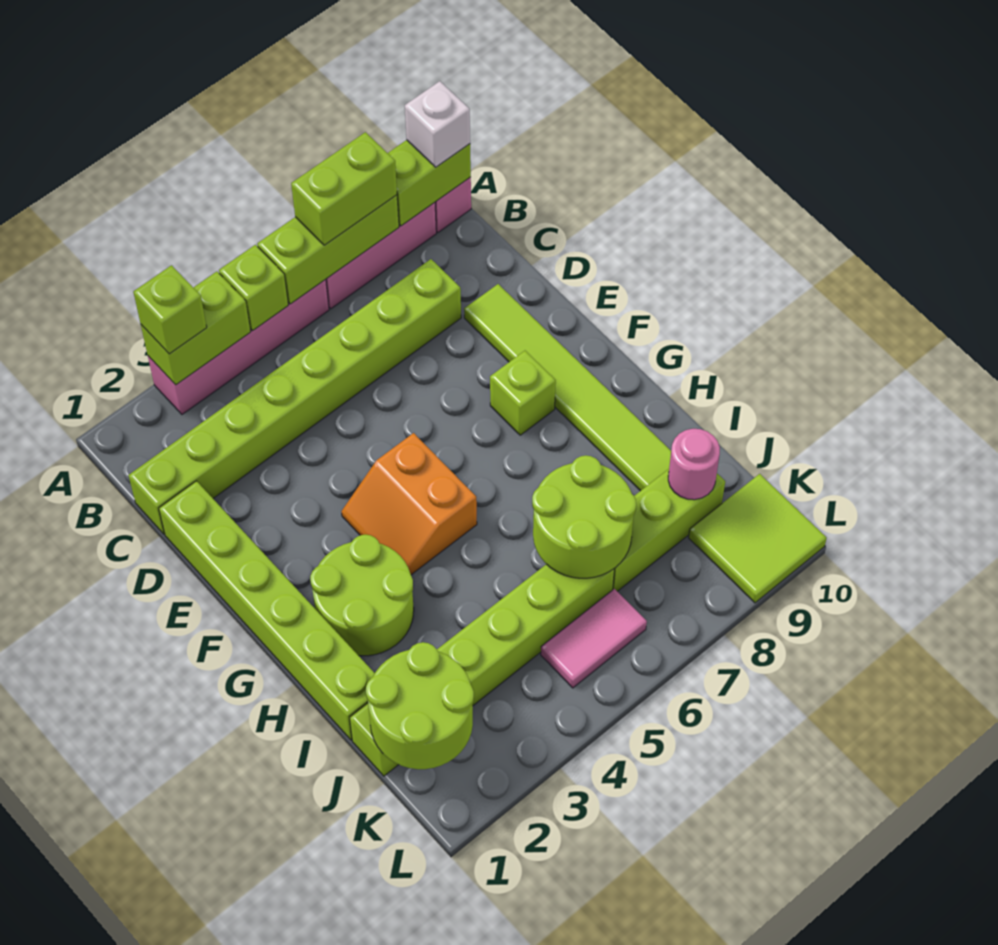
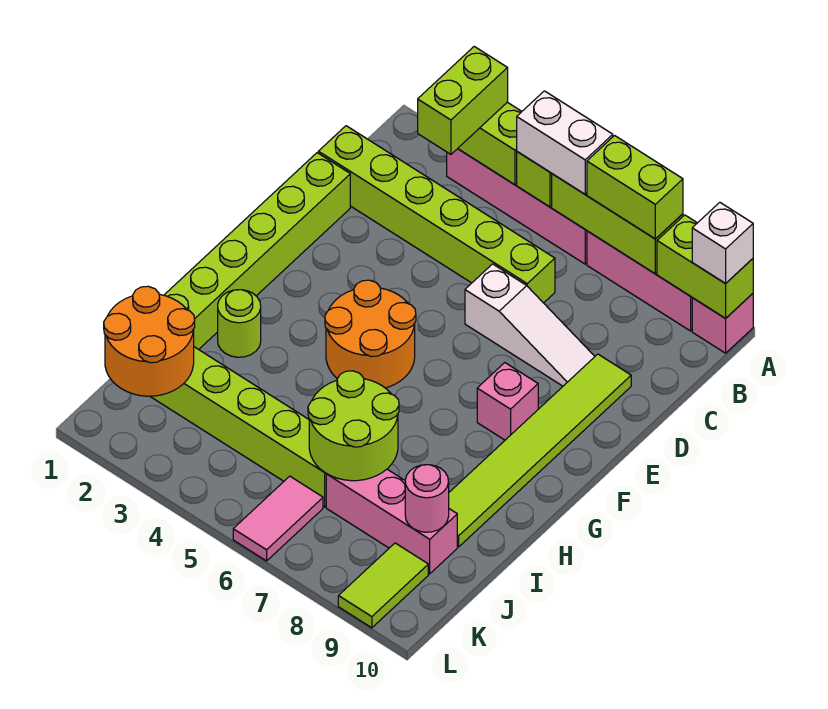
lime brick A3 level 3 -> lime brick A3:B3 level 3
none -> white brick A5:A6 level 3
lime brick C1:C8 level 1 -> lime brick C1:C6 level 1
none -> white slope D6:D8 level 1 top 6
orange slope F4:G5 level 1 top 5 -> orange round brick F4:G5 level 1
lime brick F8 level 1 -> pink brick F8 level 1
lime round brick G2:H3 level 1 -> lime round brick H2 level 1
lime round brick J1:K2 level 2 -> orange round brick J1:K2 level 2
lime brick J7:J9 level 1 -> pink brick J7:J9 level 1
pink tile K5:K6 level 1 -> pink tile K6:L6 level 1
lime tile K9:L10 level 1 -> lime tile K9:L9 level 1

